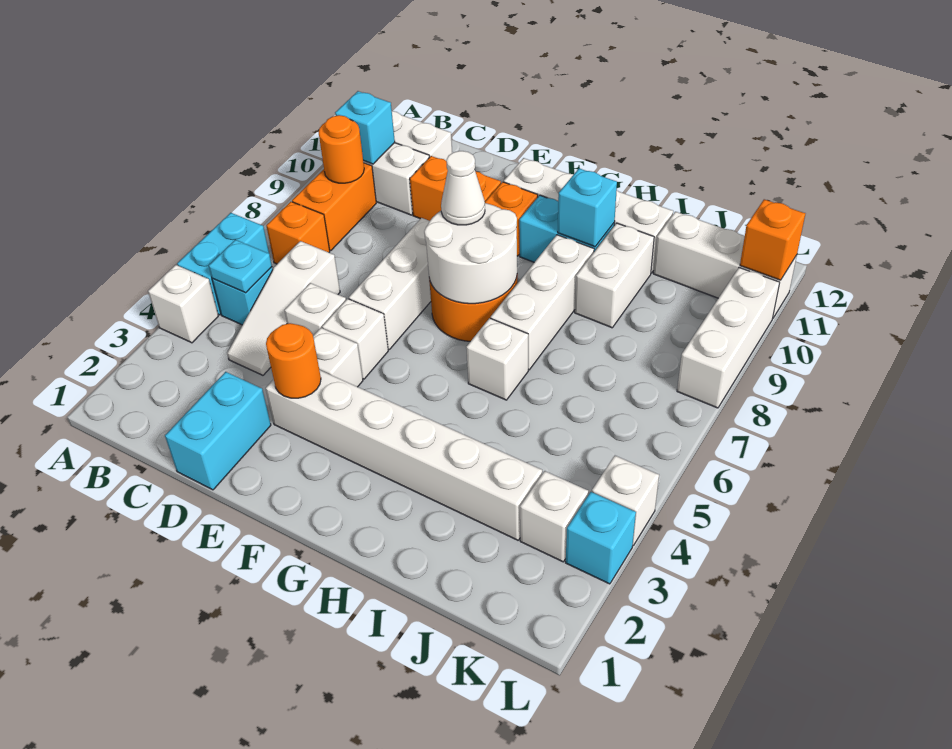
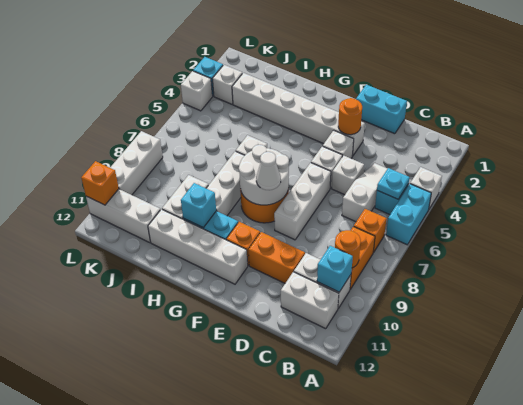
cyan brick D1:D2 level 1 -> cyan brick D1:E1 level 1

